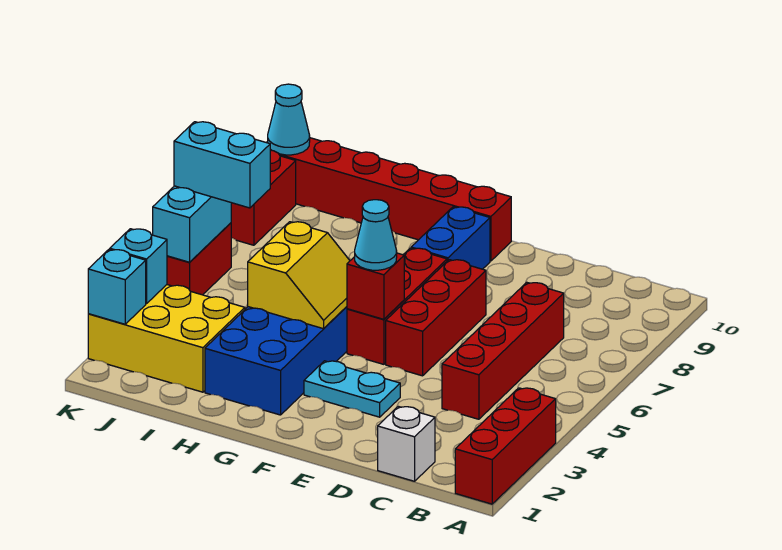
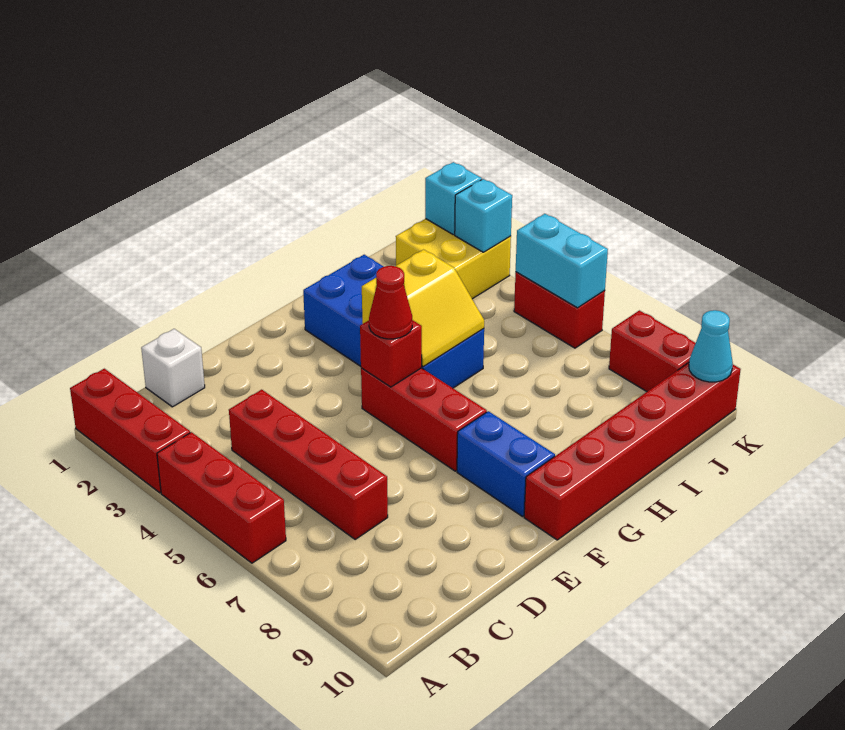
cyan plate E3:F3 level 1 -> none
red brick E5:E7 level 1 -> red brick A4:A6 level 1
cyan cone F5 level 3 -> red cone F5 level 3
yellow slope G4:H5 level 2 top H -> yellow slope G4:H5 level 2 top 4
yellow brick I2:K3 level 1 -> yellow brick J2:K3 level 1
cyan brick J6:K6 level 3 -> none

